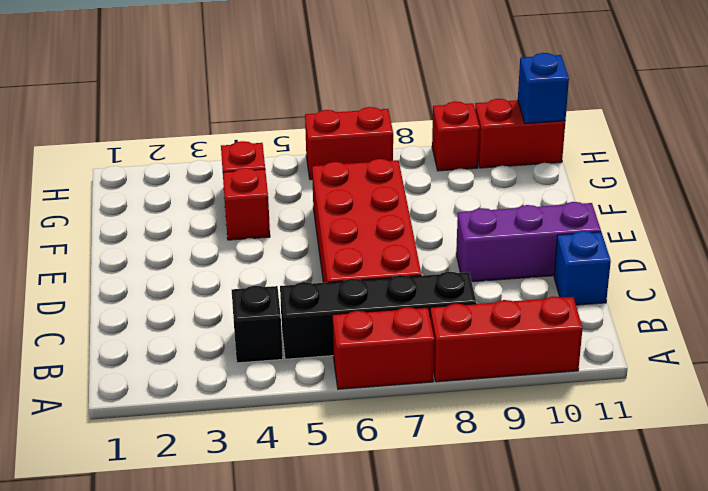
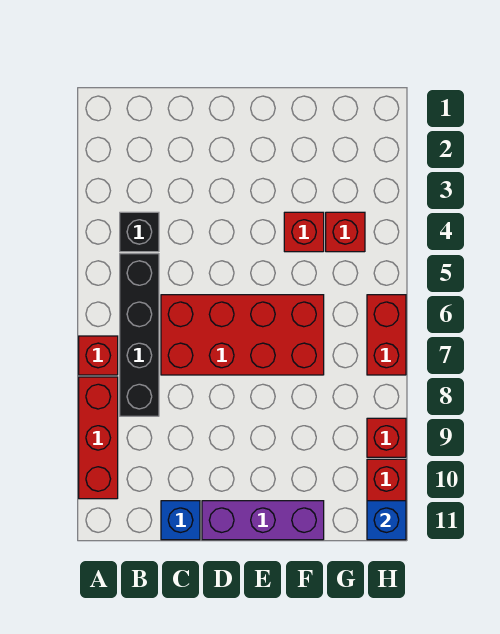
red brick A6:A7 level 1 -> red brick A7 level 1
purple brick D9:D11 level 1 -> purple brick D11:F11 level 1

